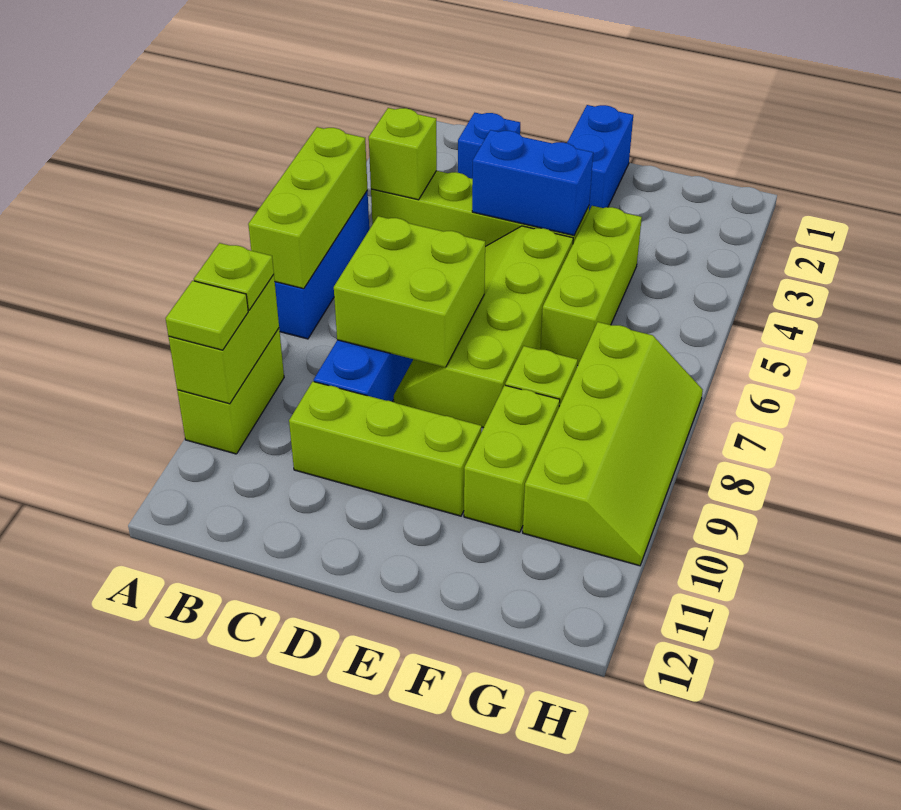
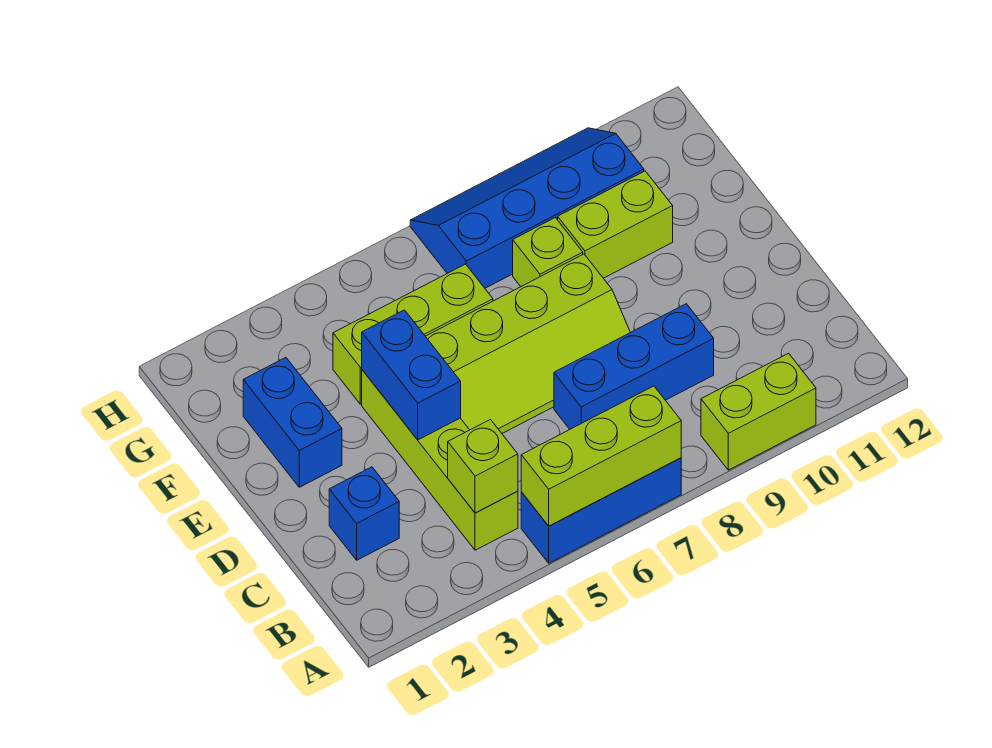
lime brick A9:A10 level 2 -> none
lime plate A9 level 3 -> none
lime tile A10 level 3 -> none
lime brick C7:D8 level 2 -> none
lime brick C10:E10 level 1 -> none
blue brick E1:E2 level 1 -> blue brick E2:F2 level 1
lime slope G7:H10 level 1 top G -> blue slope G7:H10 level 1 top G

